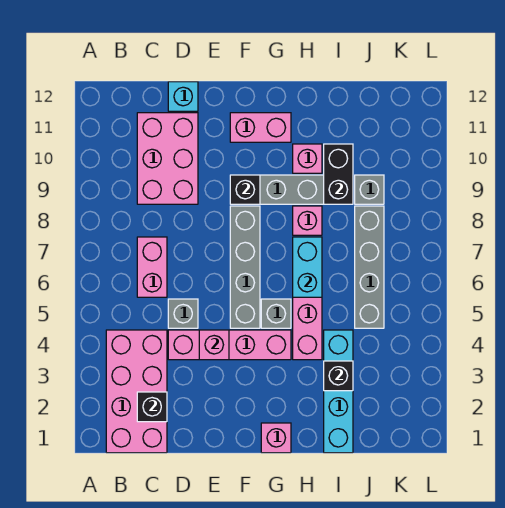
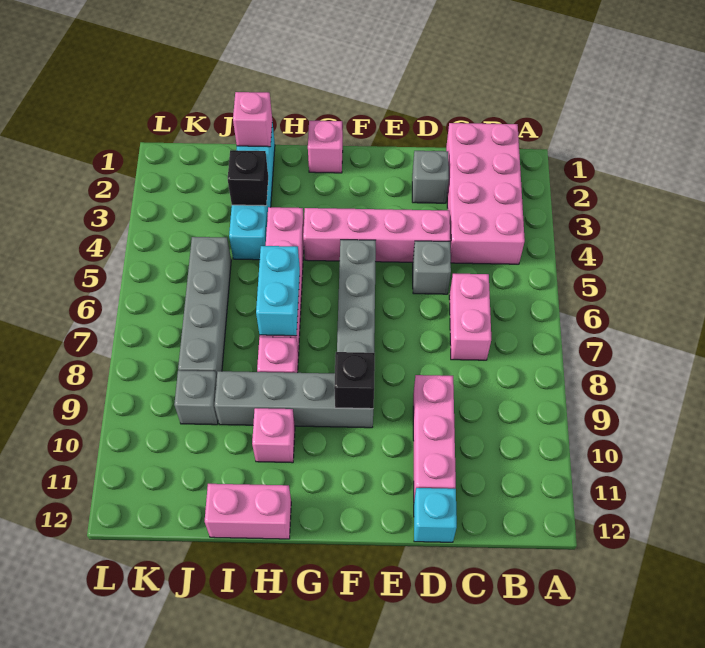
black brick C2 level 2 -> none
pink brick C9:D11 level 1 -> pink brick D9:D11 level 1
pink brick E4 level 2 -> pink brick I1 level 2
pink brick F11:G11 level 1 -> pink brick H12:I12 level 1
grey brick G5 level 1 -> grey brick D2 level 1
black brick I9:I10 level 2 -> none

